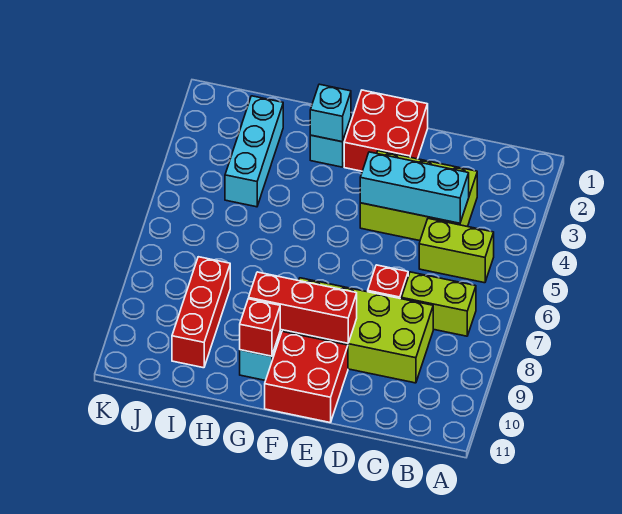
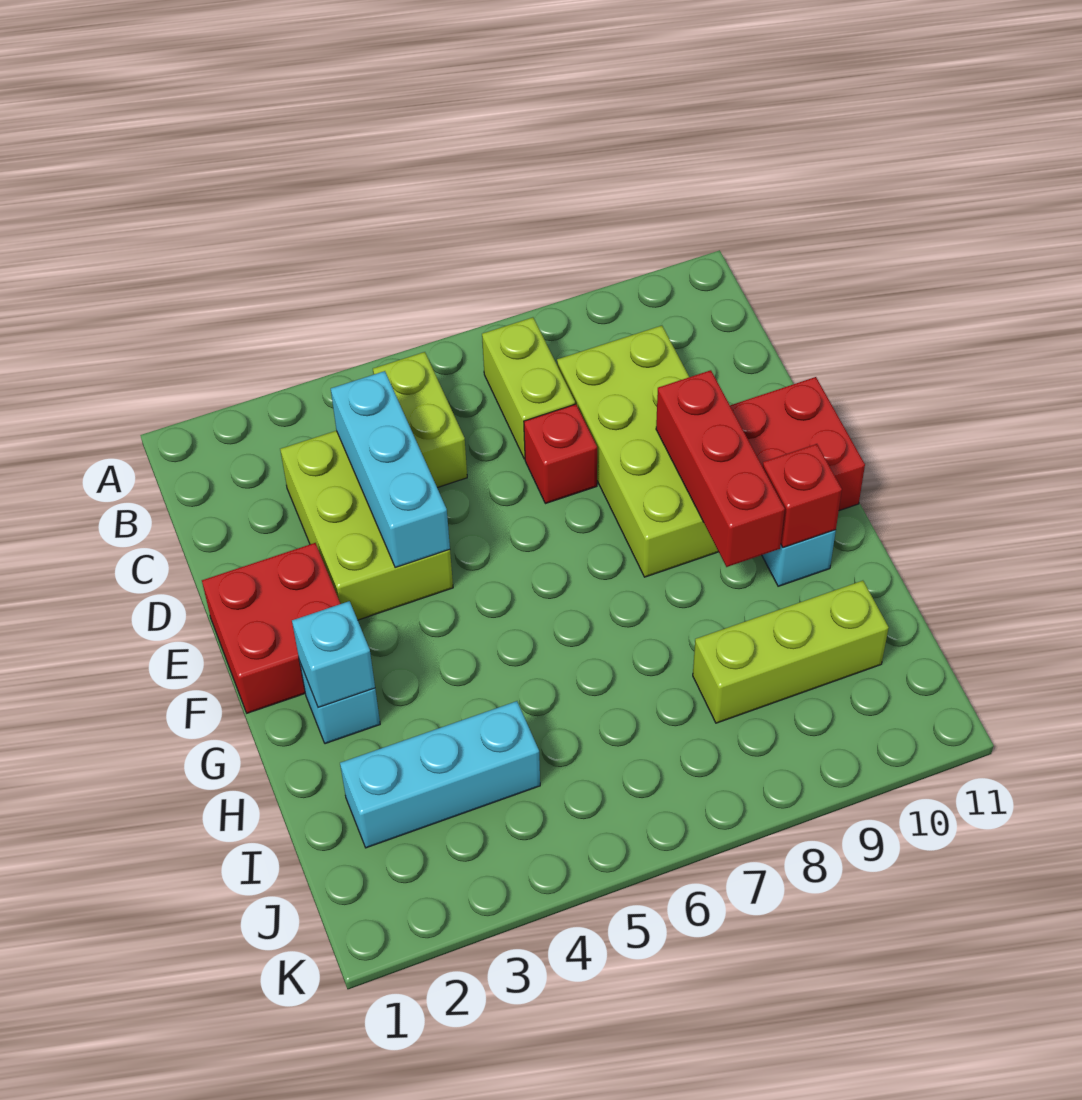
red brick I8:I10 level 1 -> lime brick I8:I10 level 1

